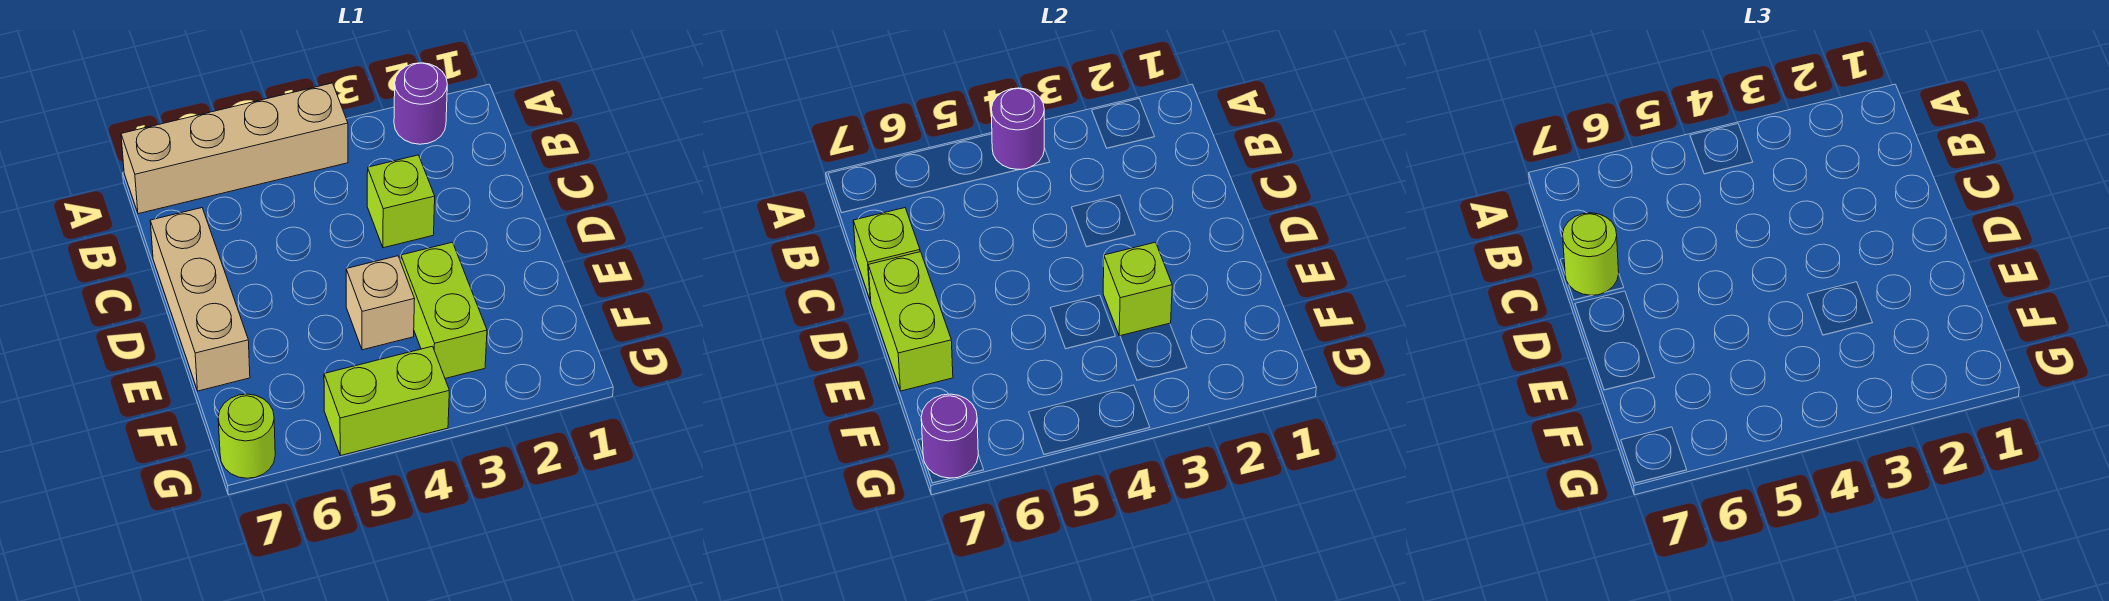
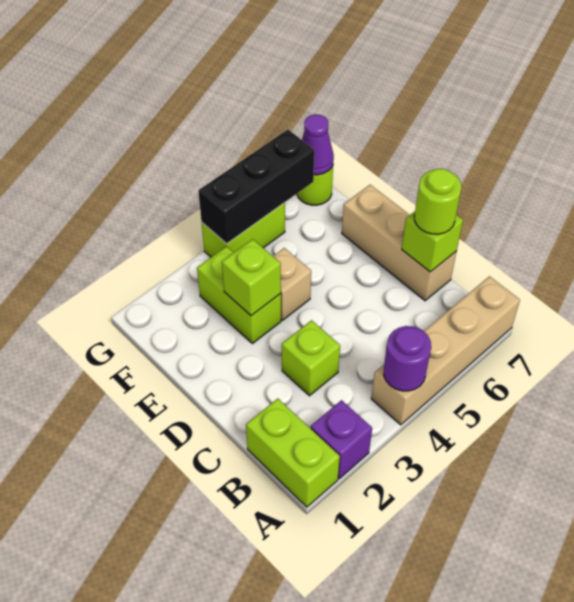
purple round brick A2 level 1 -> purple brick A2 level 1
lime brick D7:E7 level 2 -> lime brick A1:B1 level 1
none -> black brick G4:G6 level 2
purple round brick G7 level 2 -> purple cone G7 level 2

